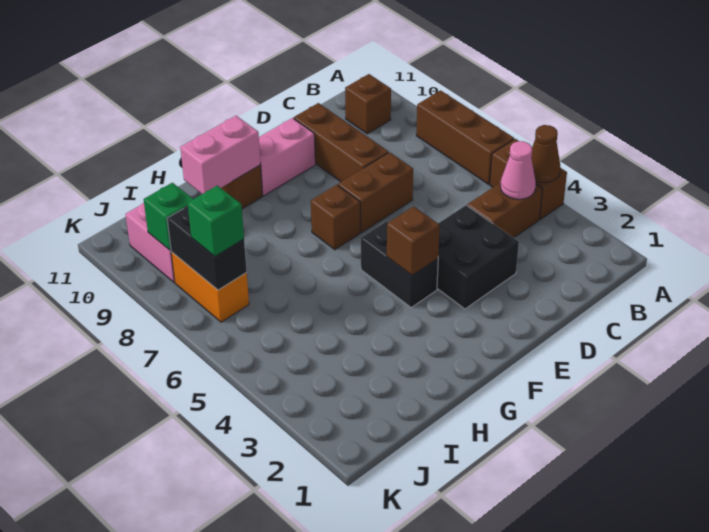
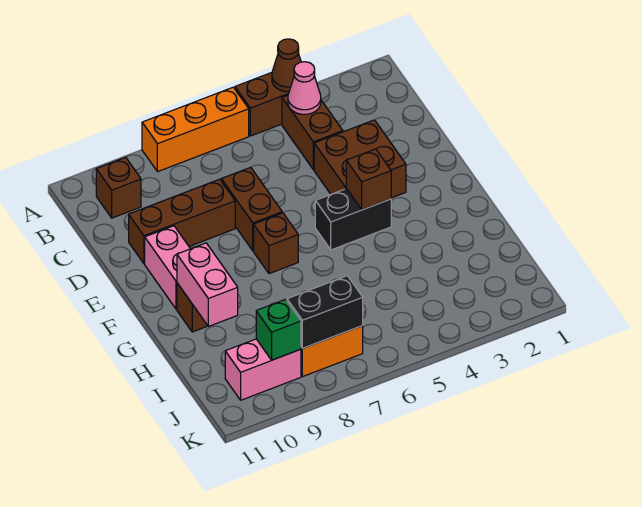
brown brick A6:A8 level 1 -> orange brick A6:A8 level 1
black brick D3:E4 level 1 -> brown brick D3:E4 level 1
green brick J7 level 3 -> none

